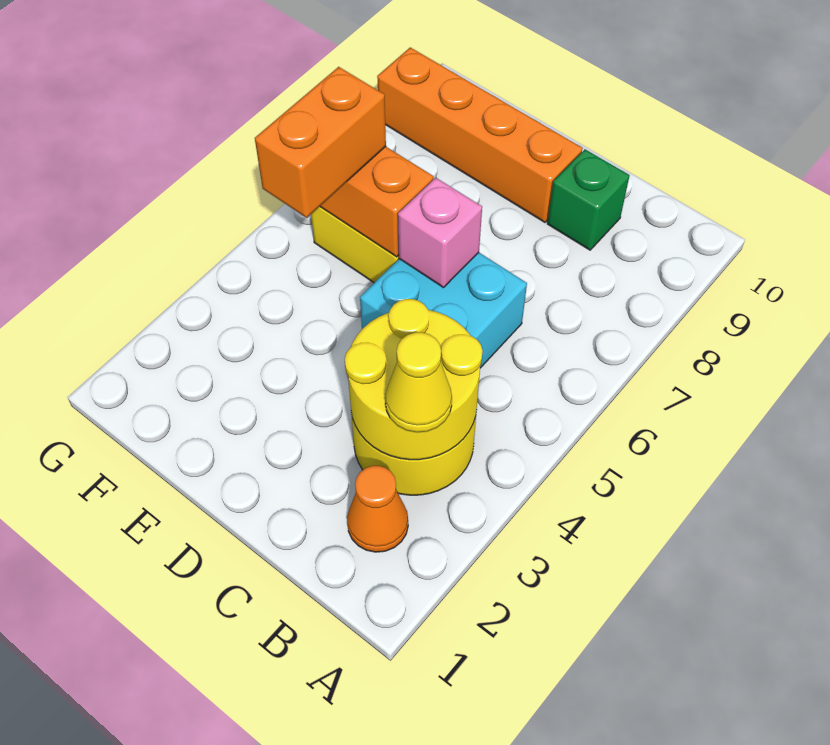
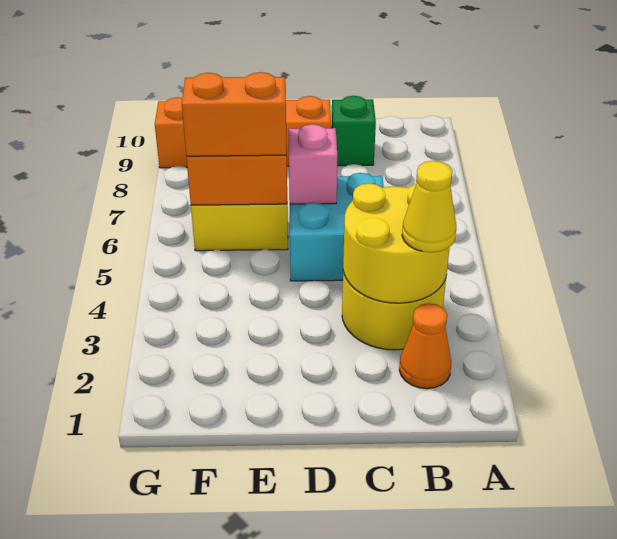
orange brick F5:F6 level 3 -> orange brick E6:F6 level 3

